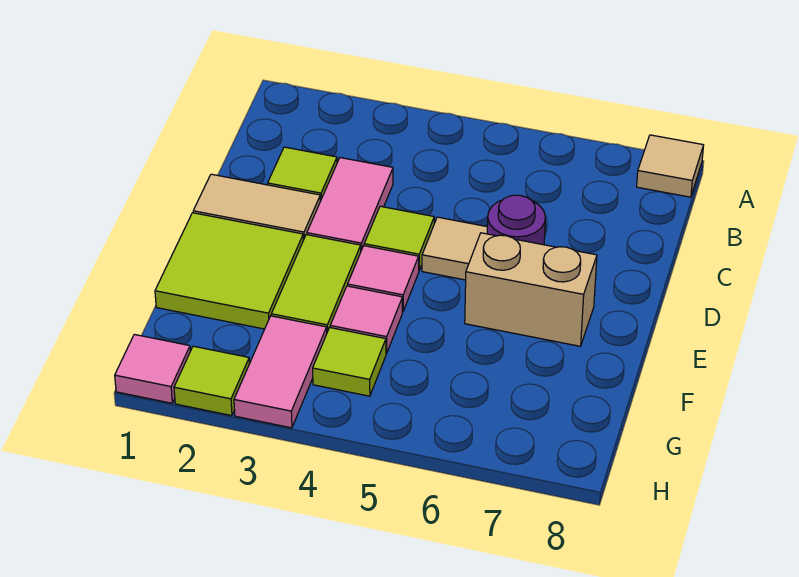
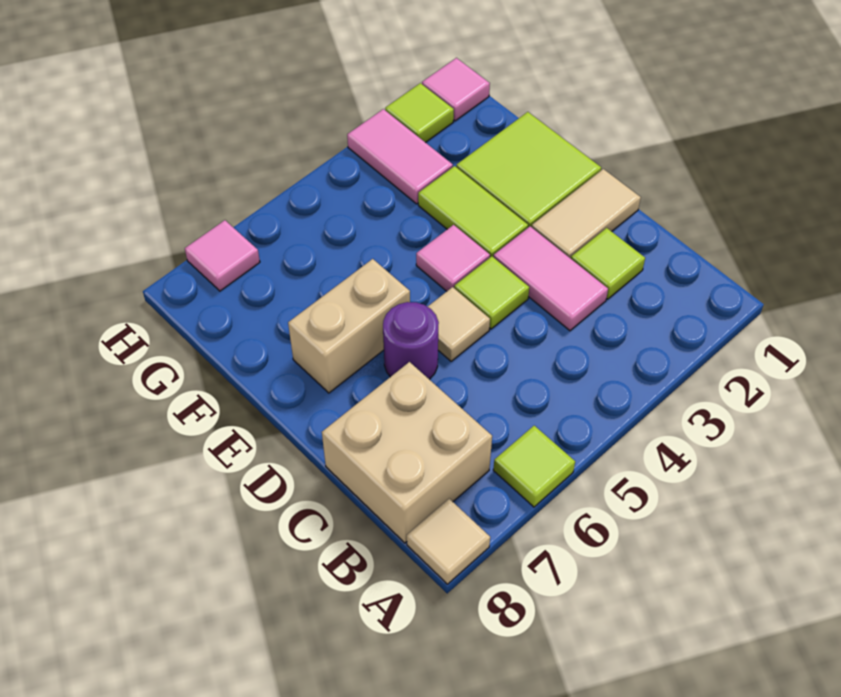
none -> tan brick B7:C8 level 1
pink tile F4 level 1 -> pink tile H7 level 1
lime tile G4 level 1 -> lime tile A6 level 1

